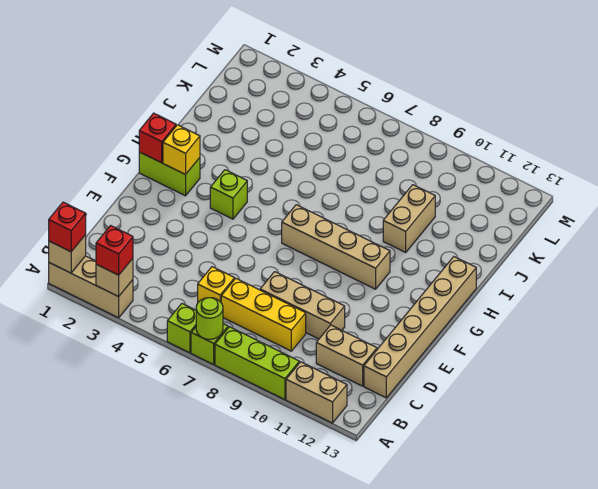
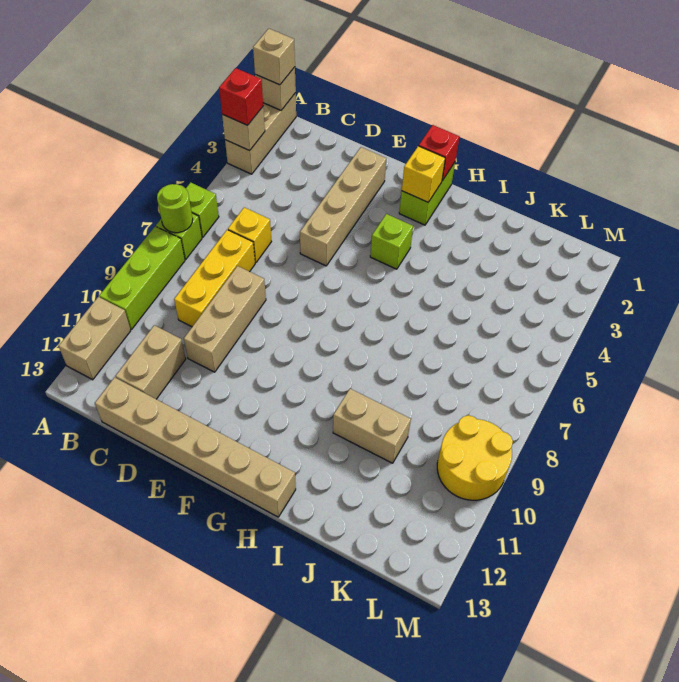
red brick A1 level 3 -> tan brick A1 level 3
tan brick G7:G10 level 1 -> tan brick E2:E5 level 1
none -> yellow round brick L9:M10 level 1

